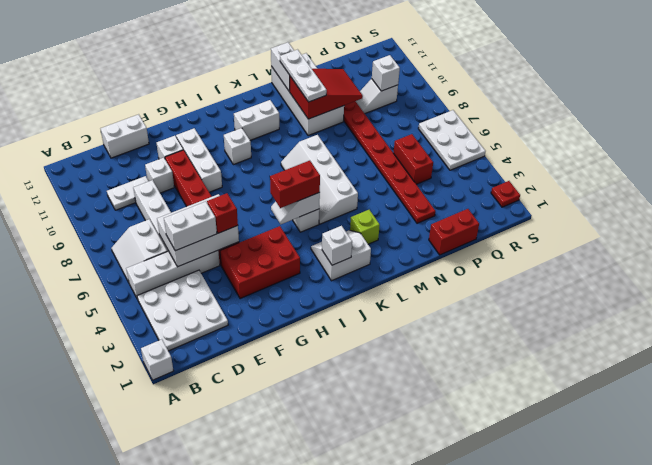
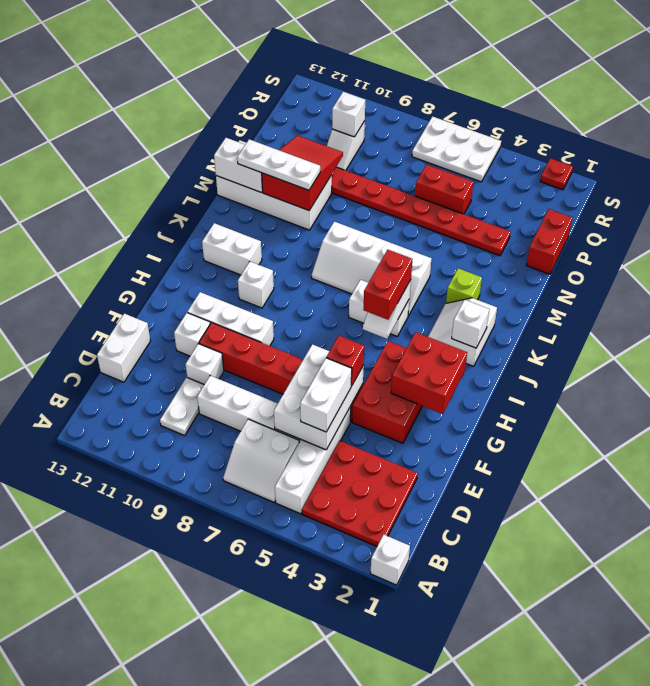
white plate B2:D4 level 1 -> red plate B2:D4 level 1
none -> red brick G2:H3 level 2
white brick J11:K11 level 1 -> white brick J11:J12 level 1

